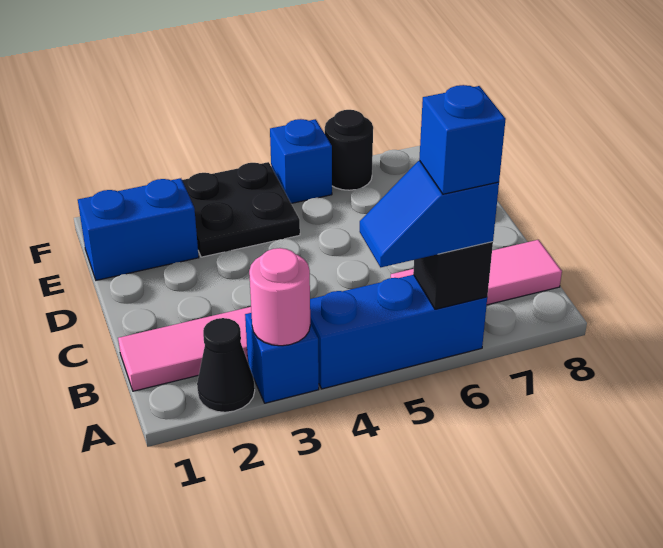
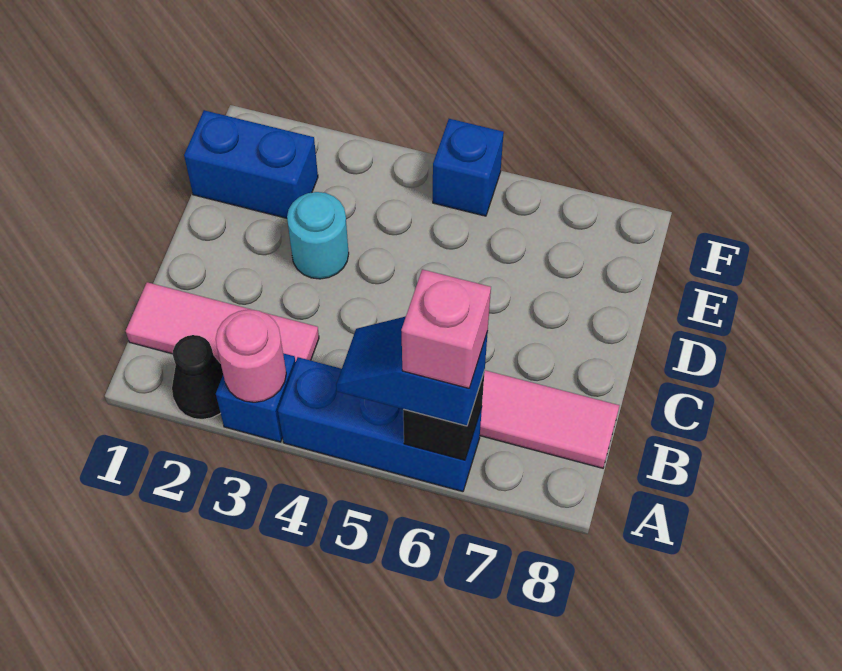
blue brick A6 level 4 -> pink brick A6 level 4
none -> cyan round brick D3 level 1
black plate E3:F4 level 1 -> none
black round brick F6 level 1 -> none

